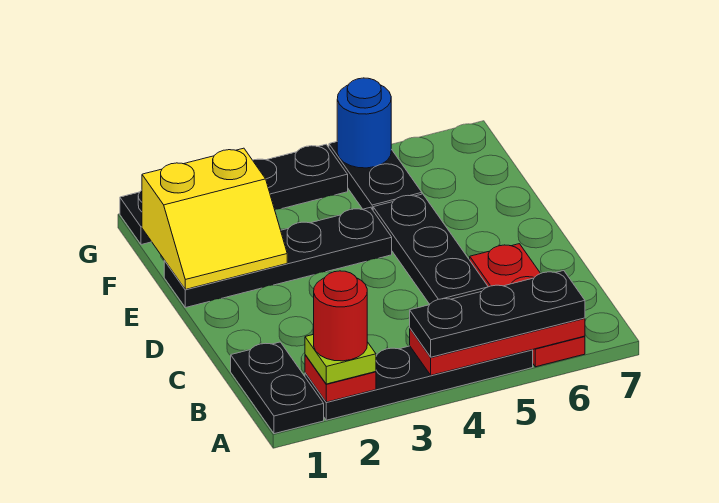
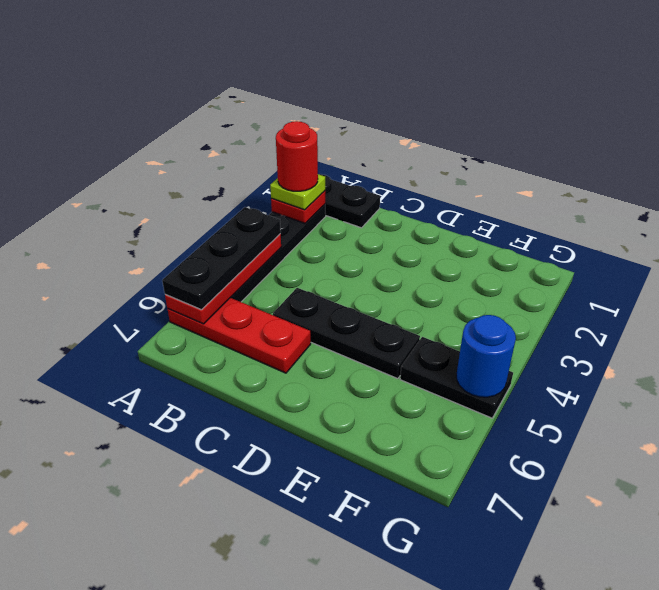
black plate E1:E4 level 1 -> none
yellow slope E1:F2 level 2 top F -> none
black plate G1:G4 level 1 -> none

